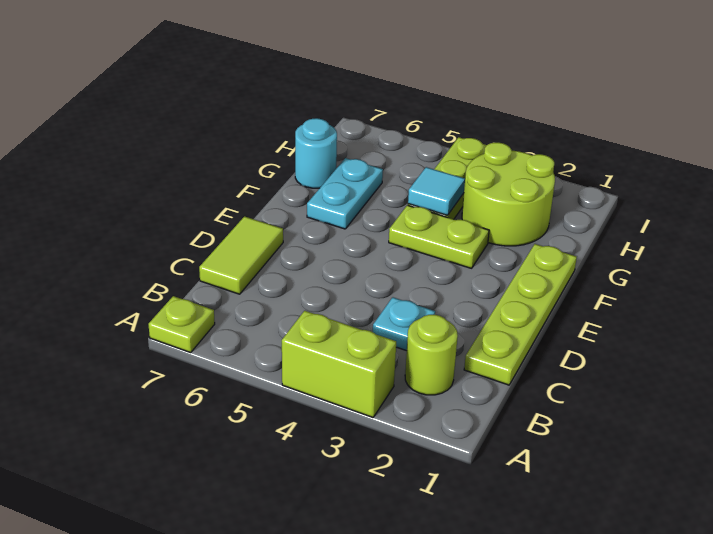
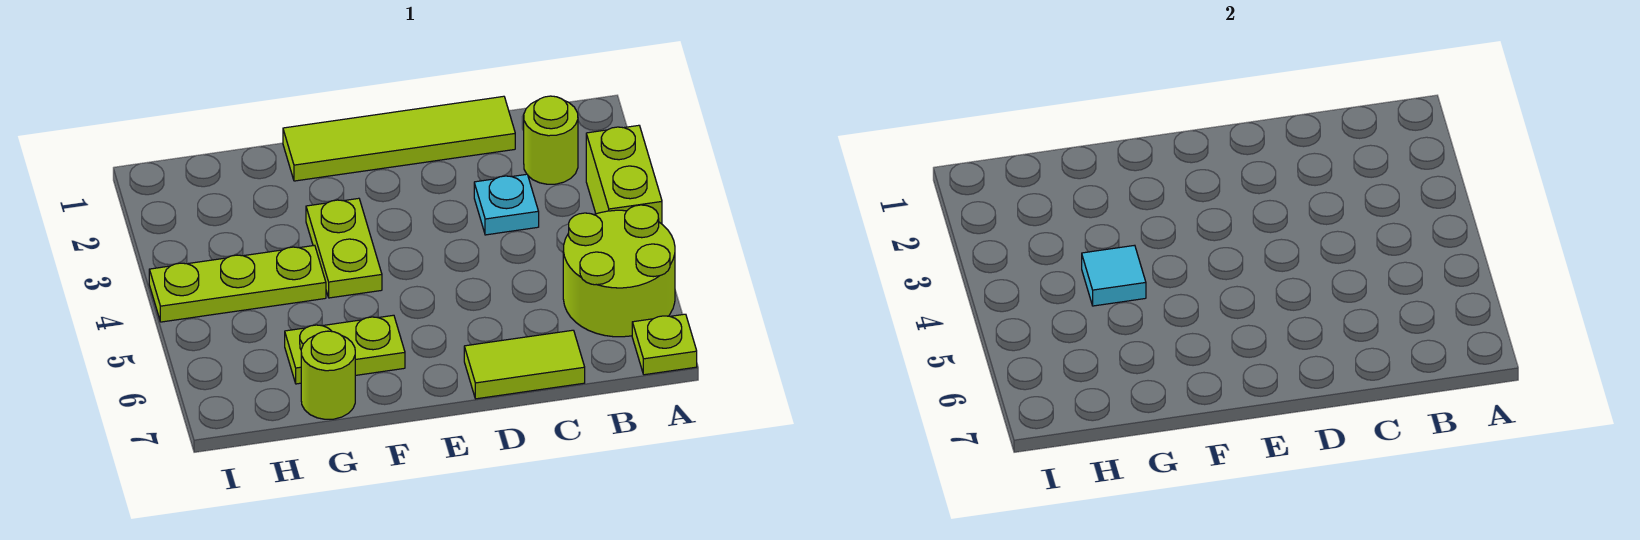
lime plate C1:F1 level 1 -> lime tile C1:F1 level 1
cyan plate F6:G6 level 1 -> lime plate F6:G6 level 1
lime round brick G2:H3 level 1 -> lime round brick A5:B6 level 1
cyan round brick G7 level 1 -> lime round brick G7 level 1

